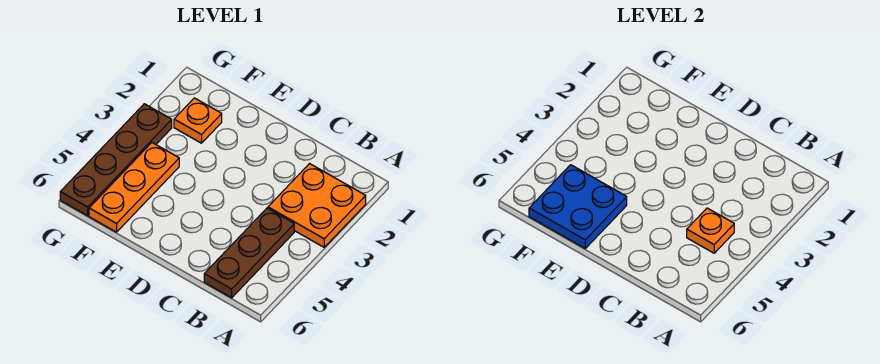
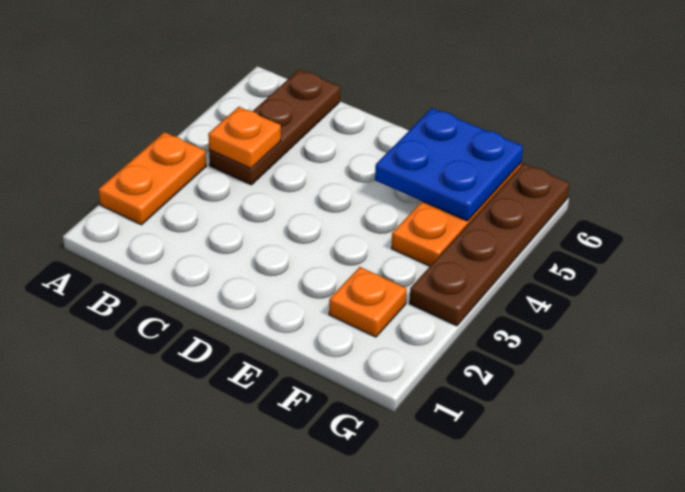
orange plate A2:B3 level 1 -> orange plate A2:A3 level 1

